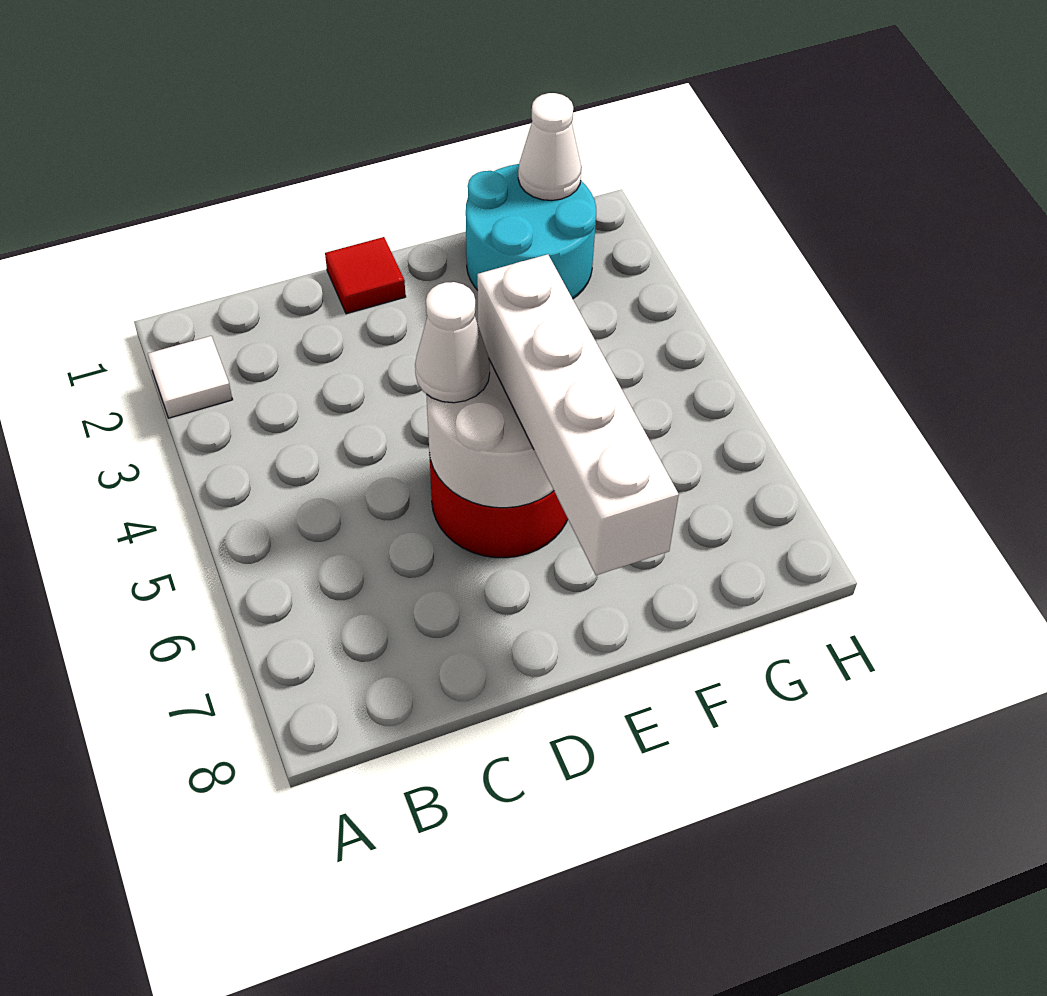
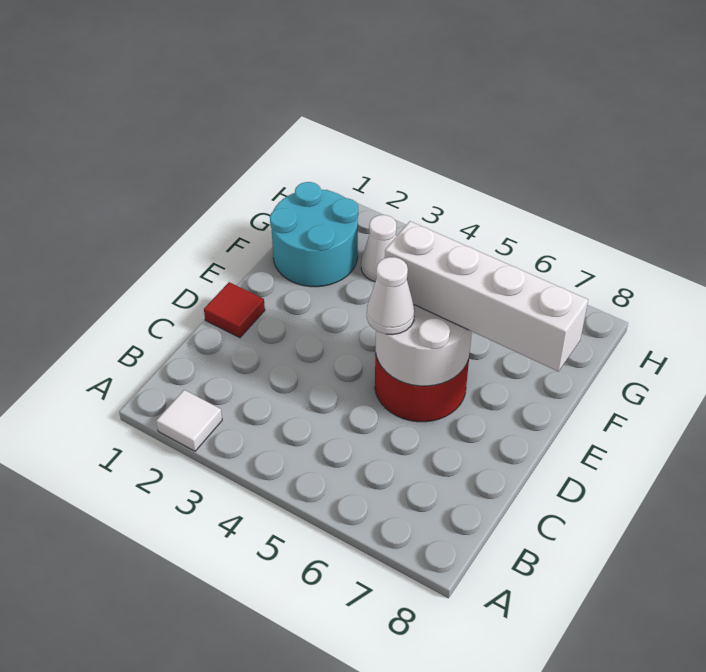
white cone G1 level 2 -> white cone G3 level 1

